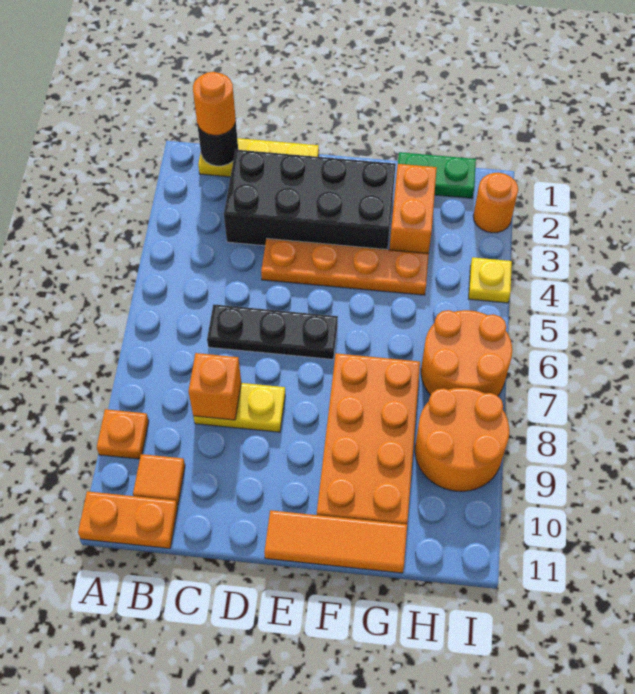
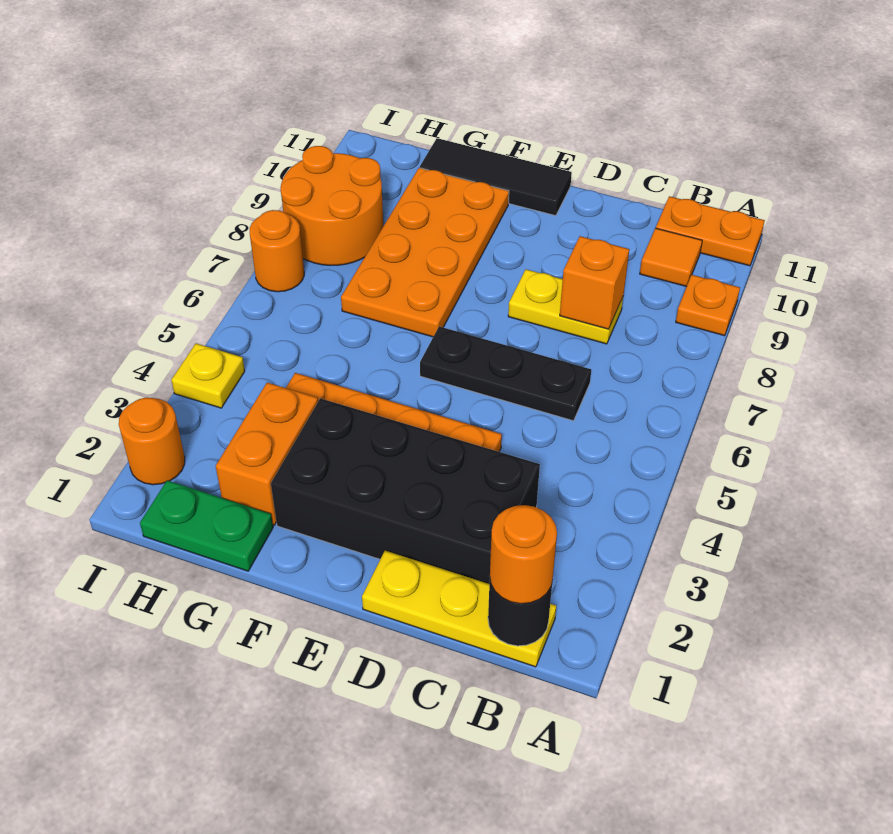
orange tile E11:G11 level 1 -> black tile E11:G11 level 1
orange round brick H6:I7 level 1 -> orange round brick I7 level 1

